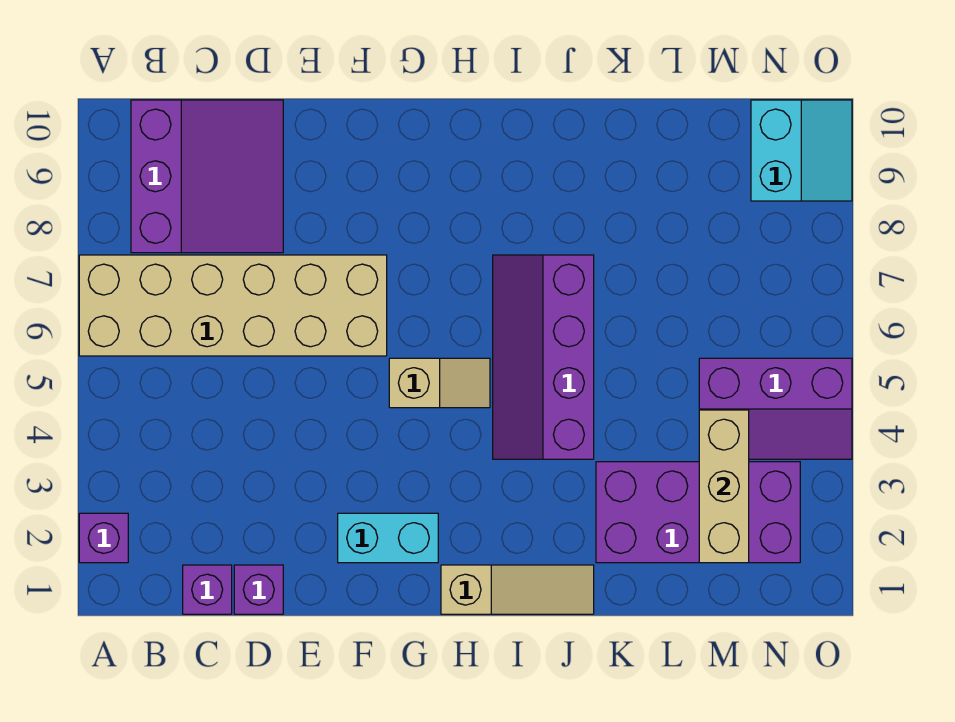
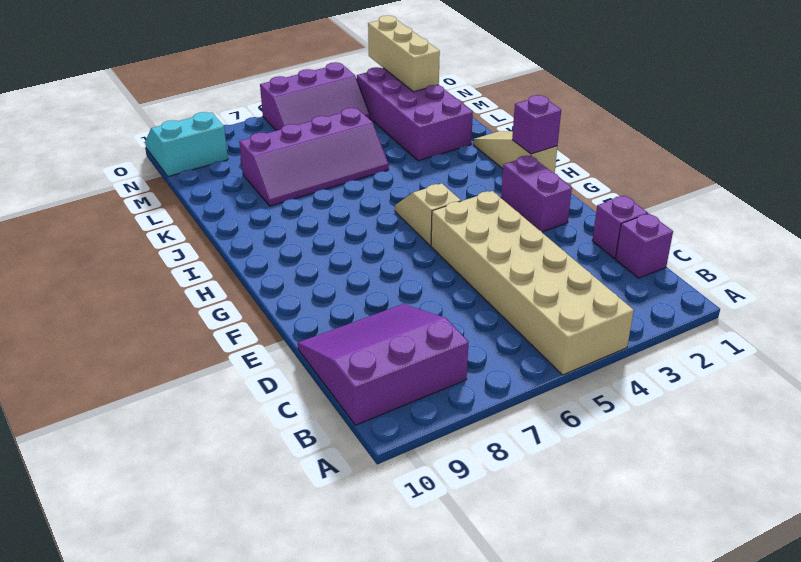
purple brick A2 level 1 -> purple brick H1 level 2
tan brick A6:F7 level 1 -> tan brick A4:F5 level 1
cyan brick F2:G2 level 1 -> purple brick F2:G2 level 1
purple slope I4:J7 level 1 top J -> purple slope K5:L8 level 1 top L
tan brick M2:M4 level 2 -> tan brick M2:O2 level 2
purple slope M4:O5 level 1 top 5 -> purple slope N4:O6 level 1 top O

